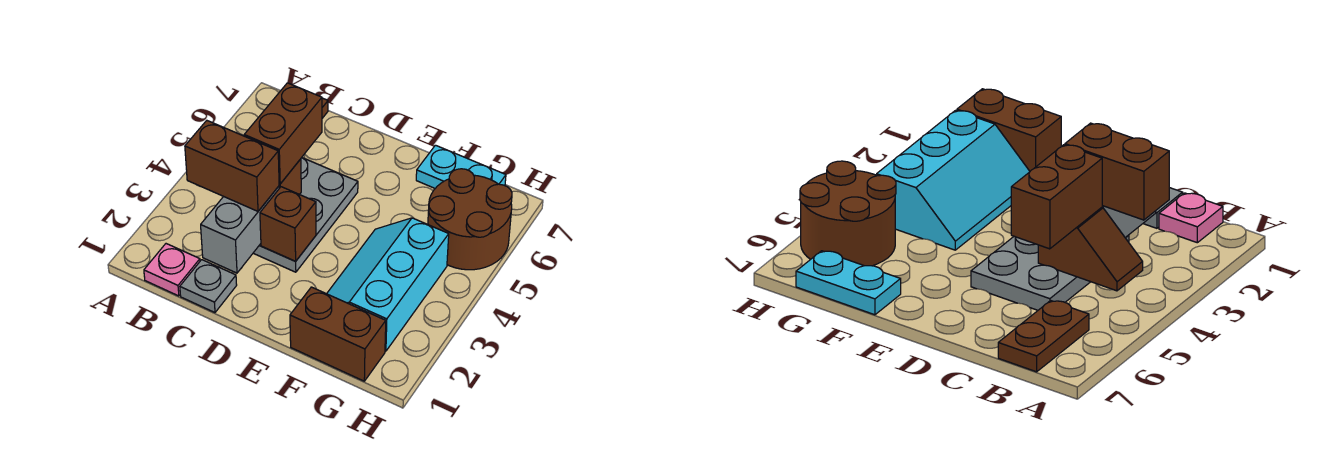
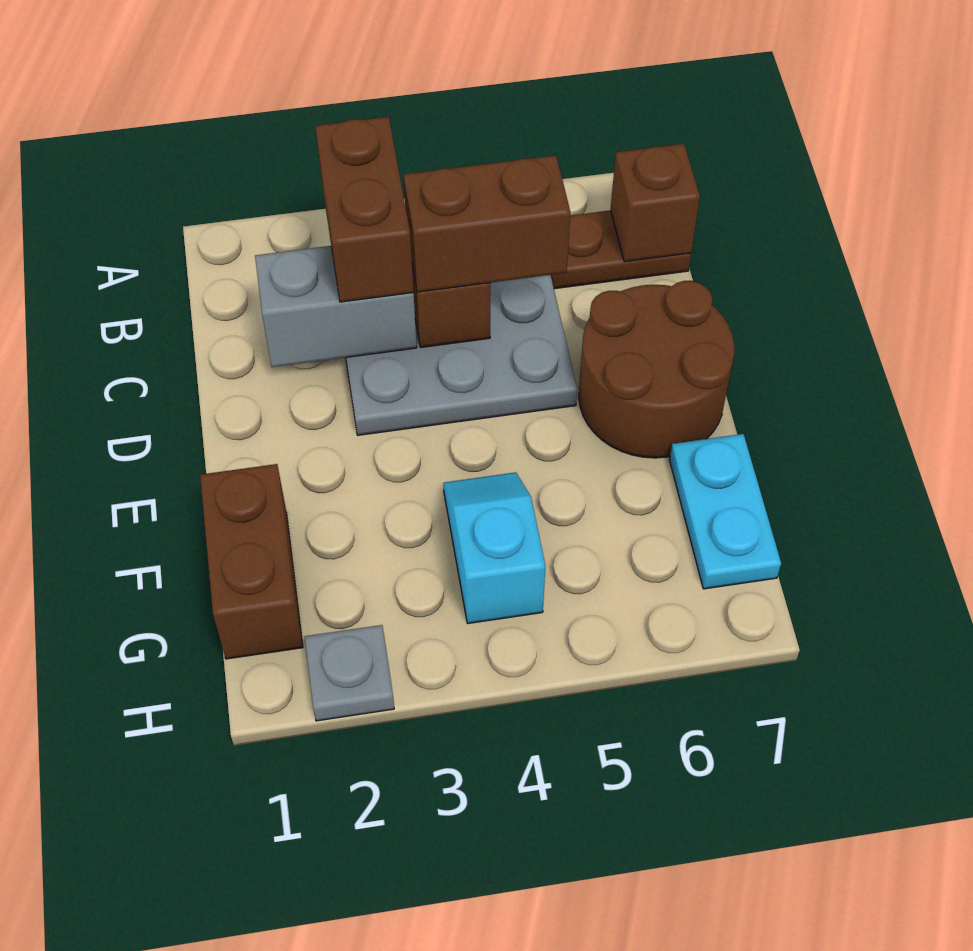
pink plate B1 level 1 -> none
grey plate C1 level 1 -> grey plate H2 level 1
brown brick D3 level 2 -> brown brick B7 level 2
cyan slope F2:G4 level 1 top G -> cyan slope F4:G4 level 1 top G
brown round brick G5:H6 level 1 -> brown round brick D6:E7 level 1

